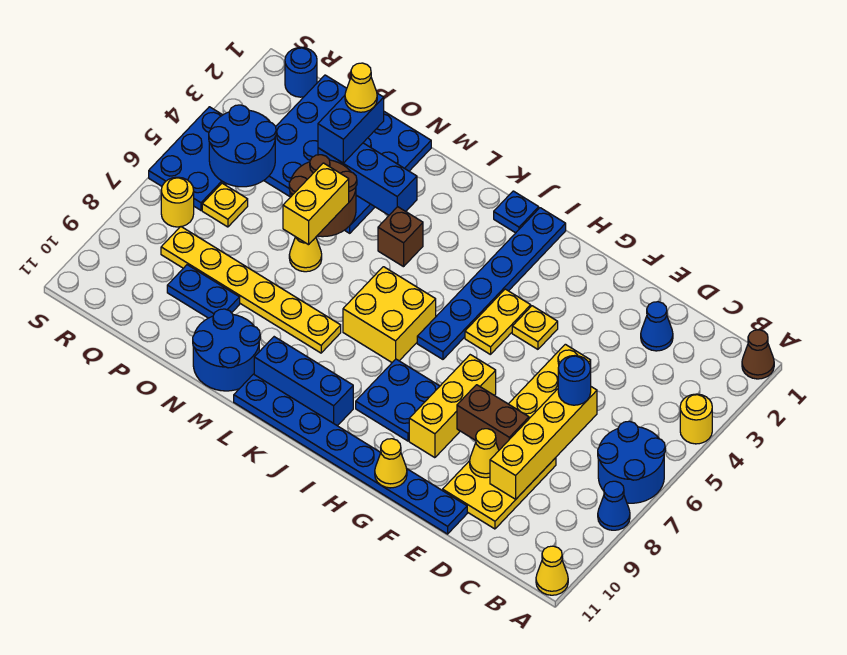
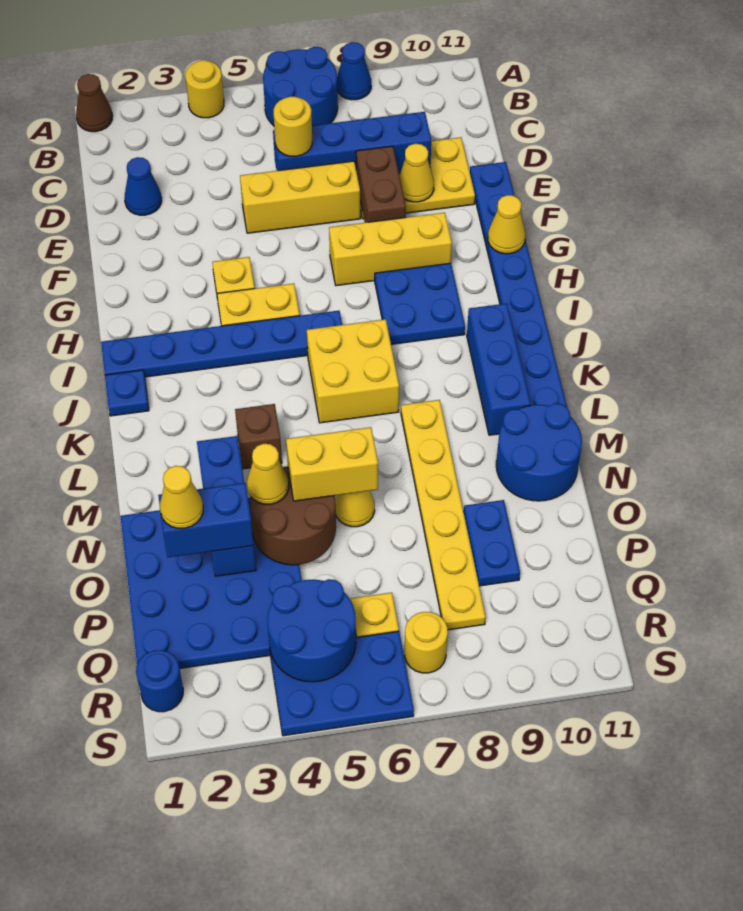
yellow cone A11 level 1 -> yellow cone N4 level 3
yellow brick D6:D9 level 2 -> blue brick D6:D9 level 2
blue round brick D6 level 3 -> yellow round brick D6 level 3

